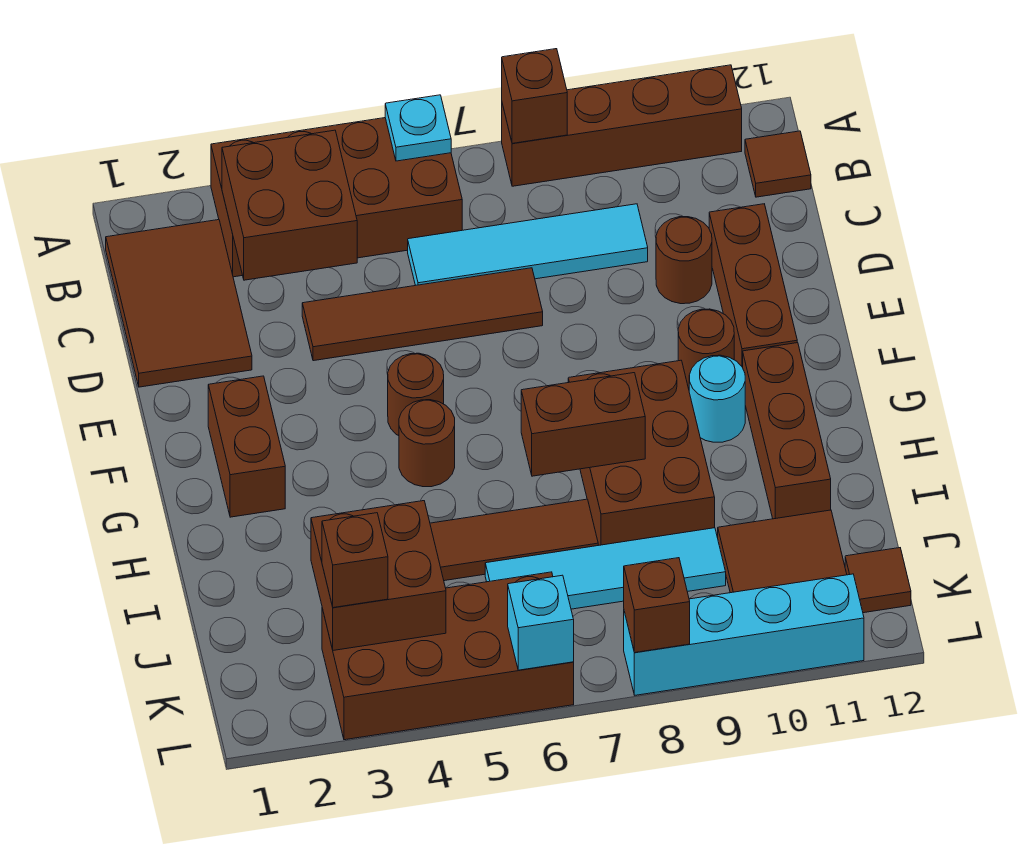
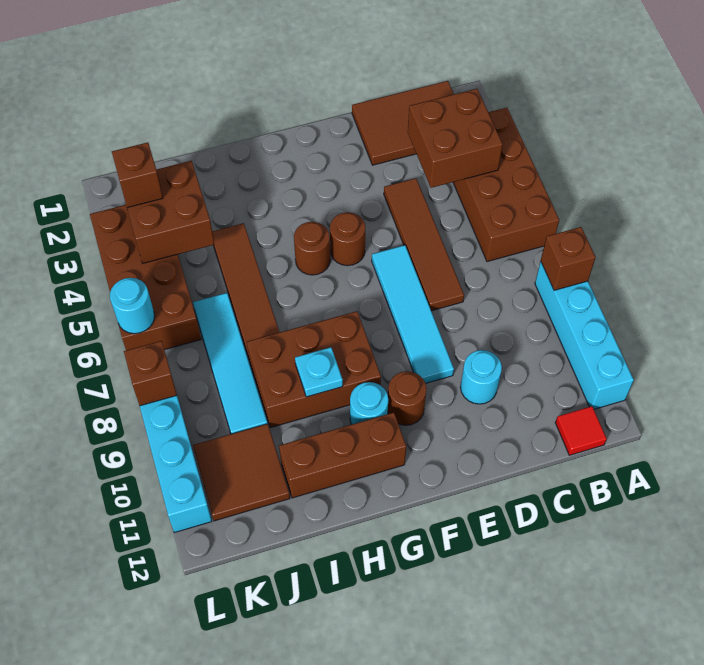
cyan plate A6 level 2 -> cyan plate H9 level 2
brown brick A8:A11 level 1 -> cyan brick A8:A11 level 1
brown tile B12 level 1 -> red tile B12 level 1
cyan tile C6:C9 level 1 -> cyan tile E6:E9 level 1
brown round brick D10 level 1 -> cyan round brick D10 level 1
brown brick D11:F11 level 1 -> none
brown brick F2:G2 level 1 -> none
brown brick H7:H8 level 2 -> none
brown tile K12 level 1 -> none
cyan brick L6 level 2 -> cyan round brick L6 level 2

